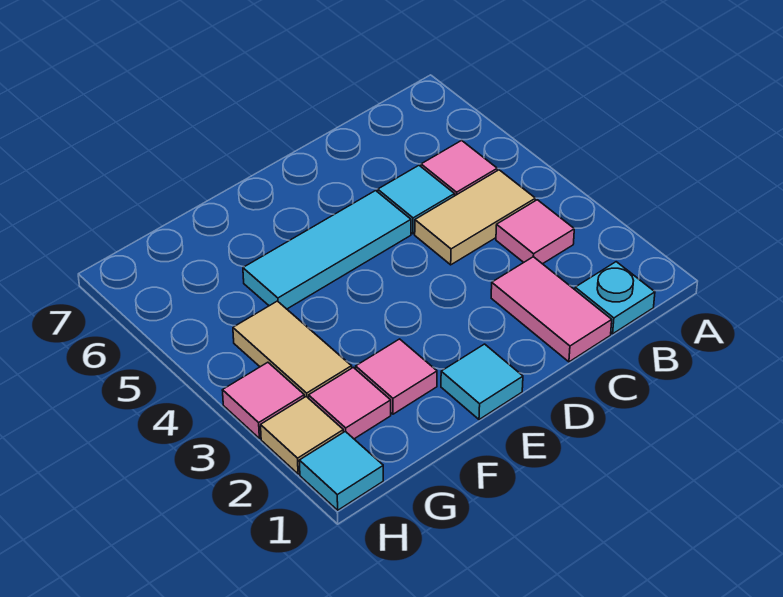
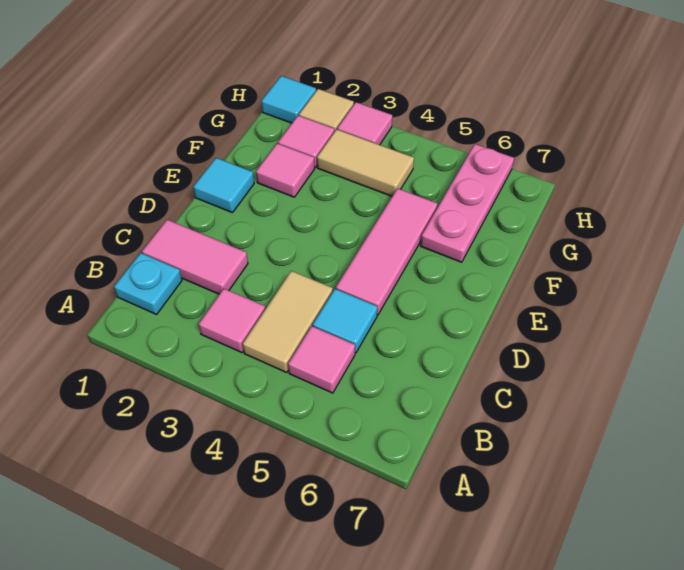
cyan tile D5:F5 level 1 -> pink tile D5:F5 level 1
none -> pink plate F6:H6 level 1

